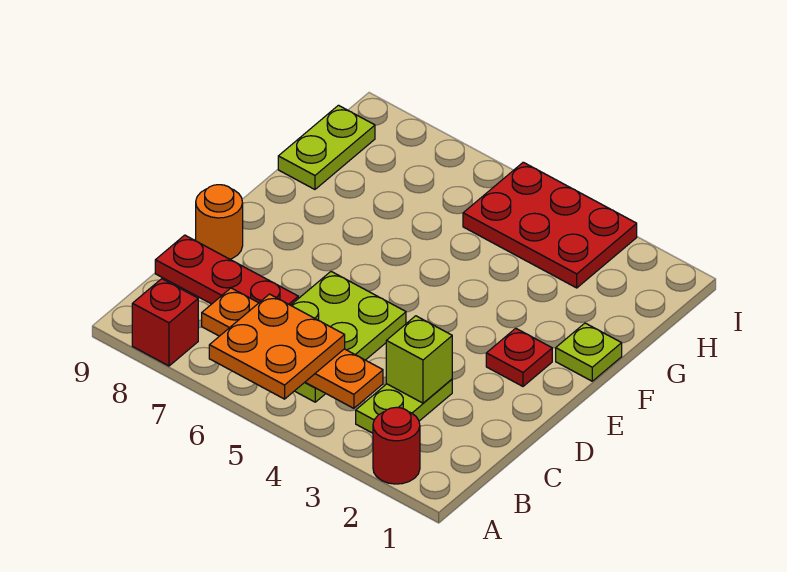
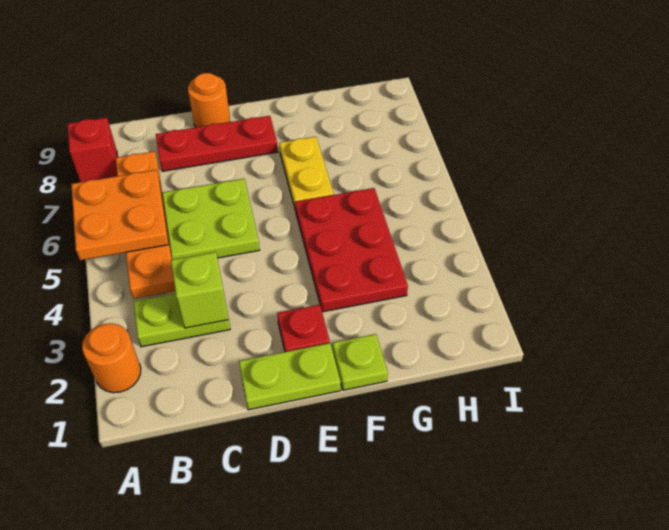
red round brick A2 level 1 -> orange round brick A2 level 1
red plate C7:C9 level 1 -> red plate C8:E8 level 1
none -> yellow plate F6:F7 level 1
lime plate G9:H9 level 1 -> lime plate D1:E1 level 1
red plate H3:I5 level 1 -> red plate F3:G5 level 1

